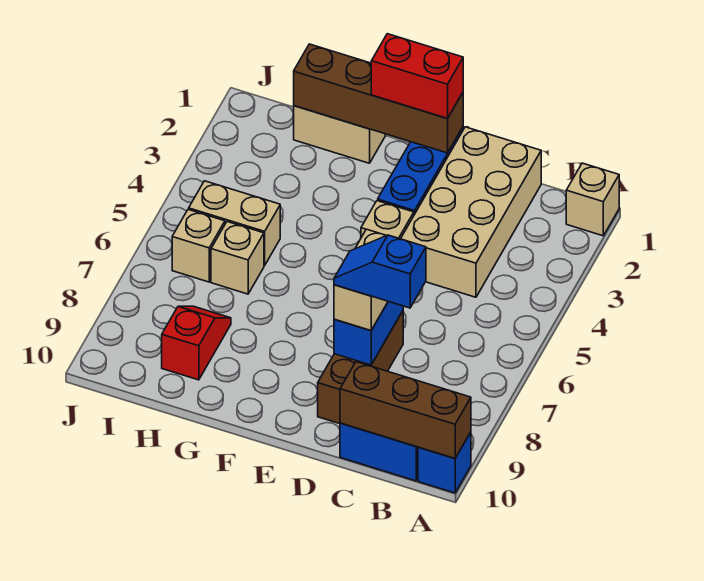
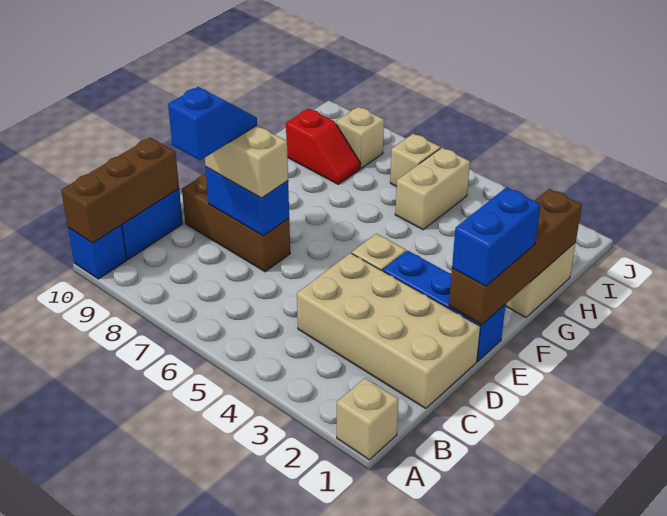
red brick E1:F1 level 3 -> blue brick E1:F1 level 3
tan brick H6 level 1 -> tan brick I8 level 1

